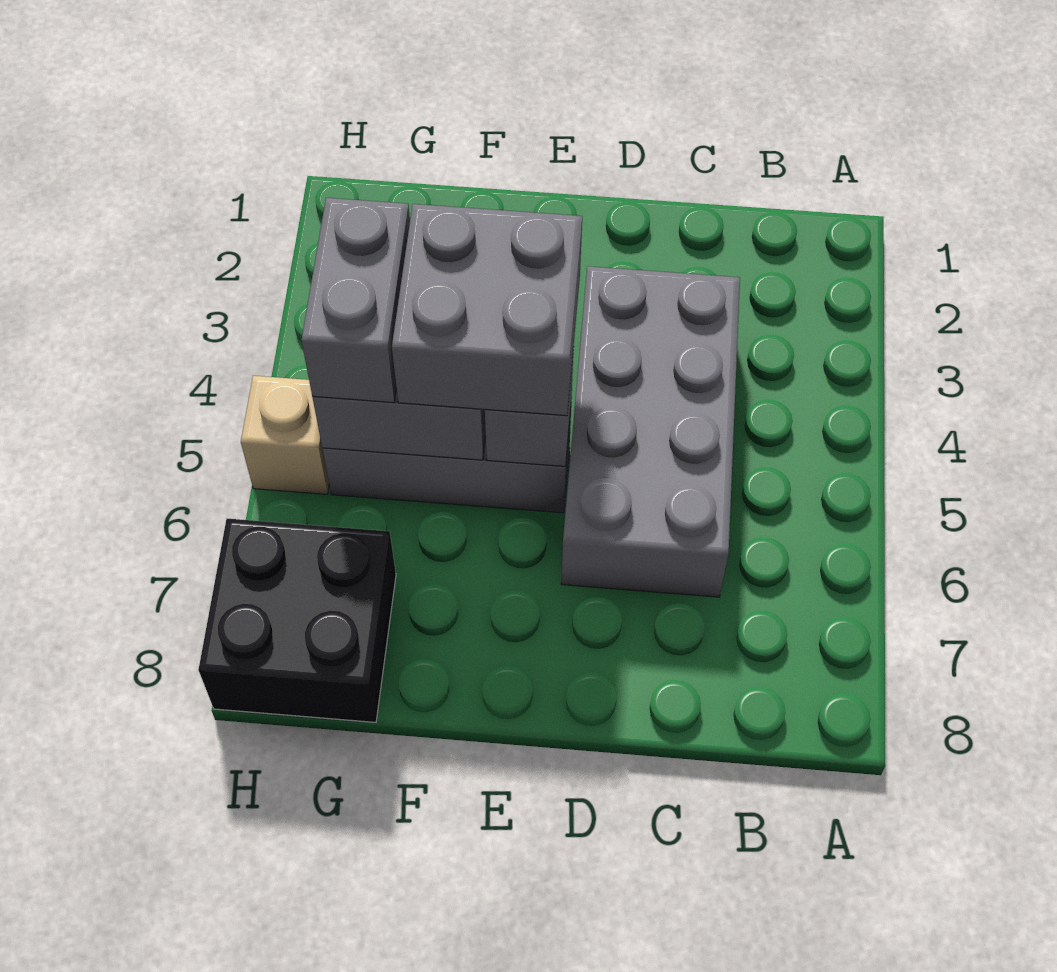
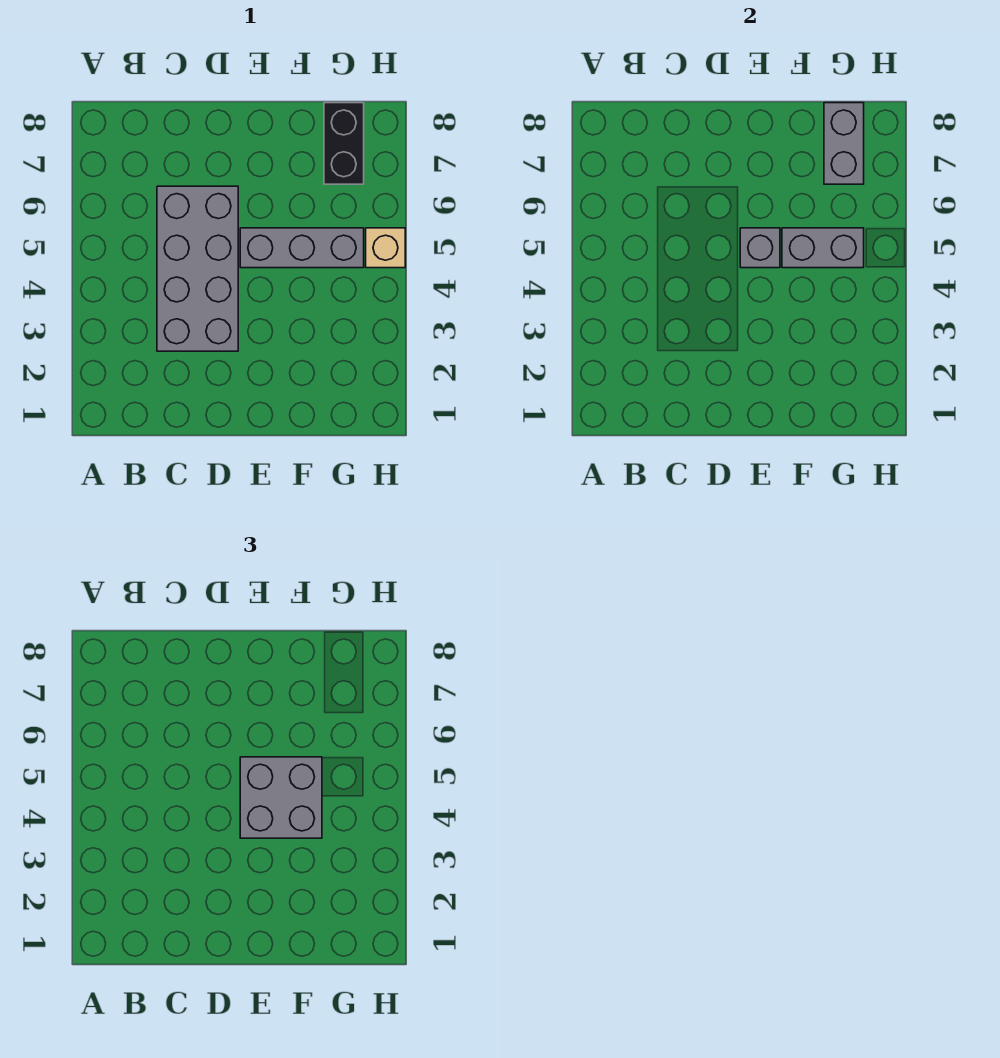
grey brick G4:G5 level 3 -> grey brick G7:G8 level 2
black brick G7:H8 level 1 -> black brick G7:G8 level 1

